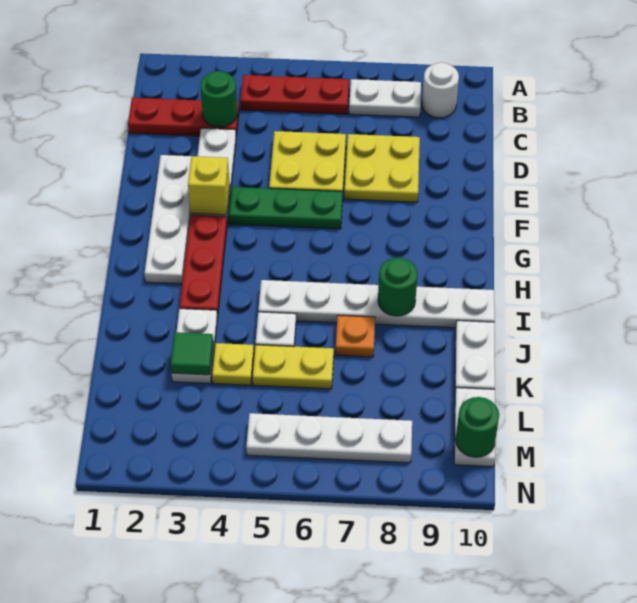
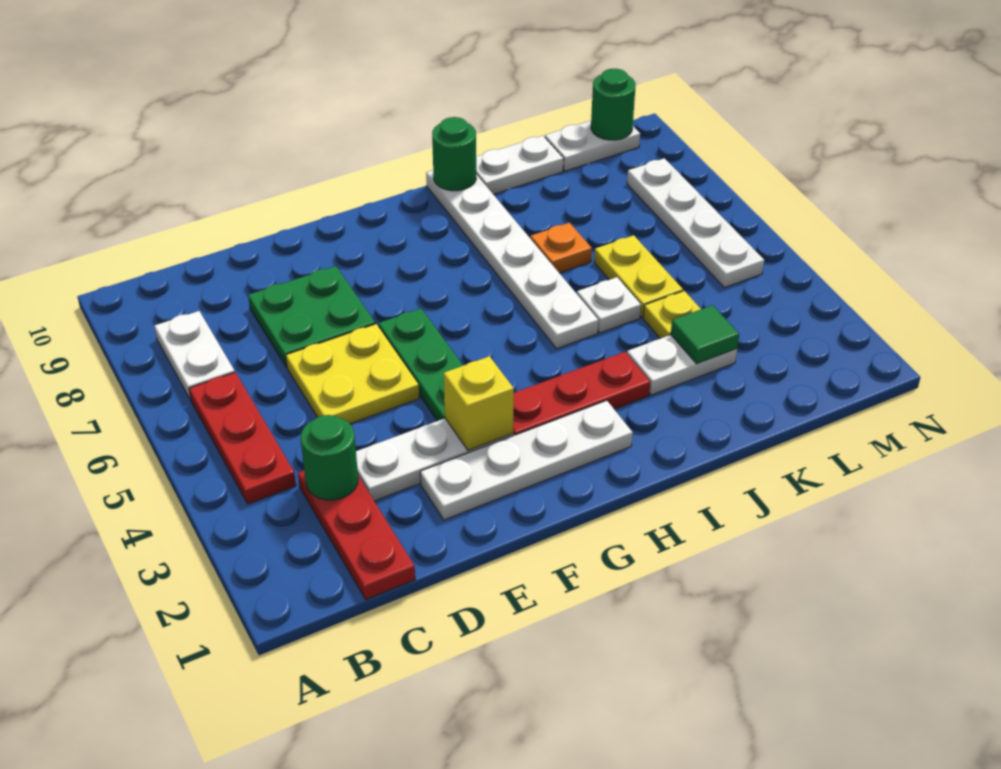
white round brick B9 level 1 -> none
yellow plate D7:E8 level 1 -> green plate D7:E8 level 1
green round brick I8 level 2 -> green round brick I10 level 2

